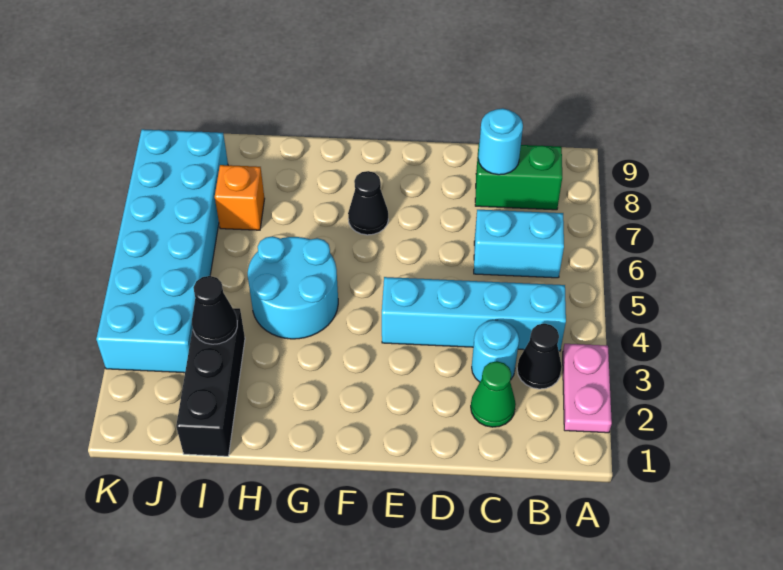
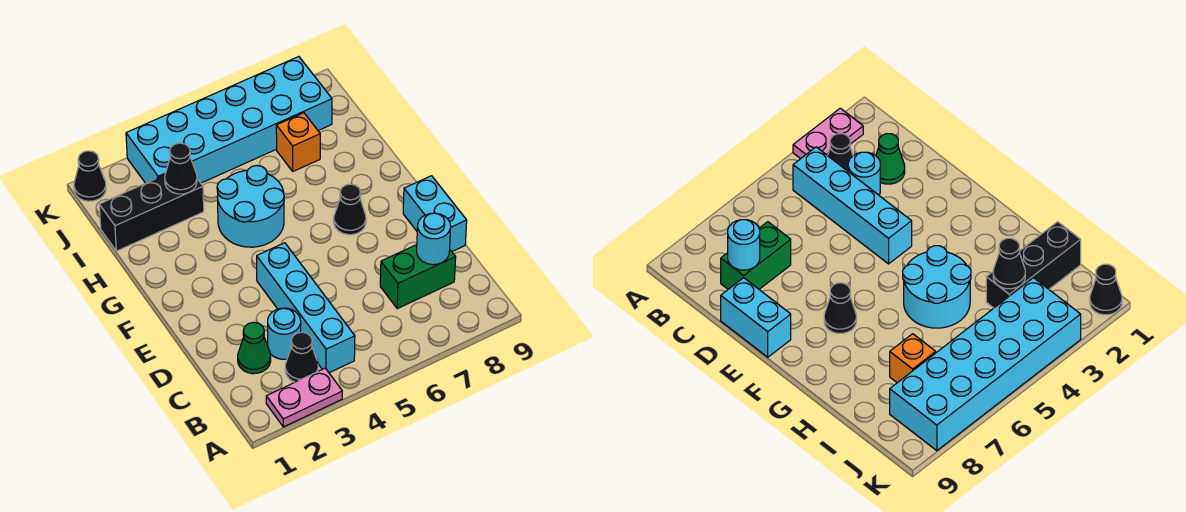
cyan brick B6:C6 level 1 -> cyan brick D9:E9 level 1
green brick B8:C8 level 1 -> green brick C7:C8 level 1
none -> black cone K1 level 1

